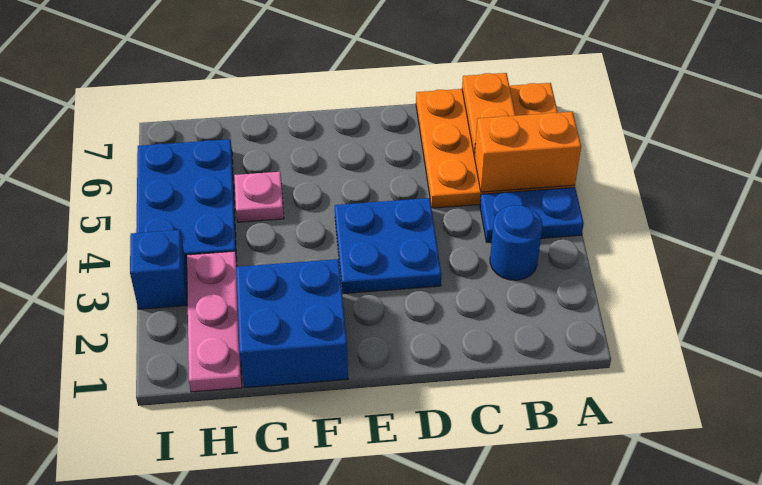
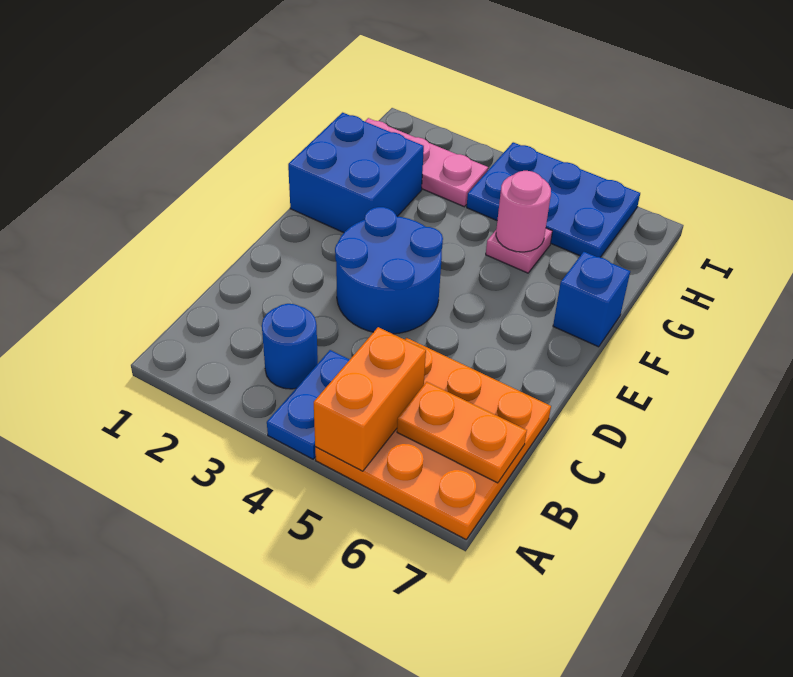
blue plate D3:E4 level 1 -> blue round brick D3:E4 level 1
none -> pink round brick G5 level 2
blue brick I3 level 1 -> blue brick F7 level 1

